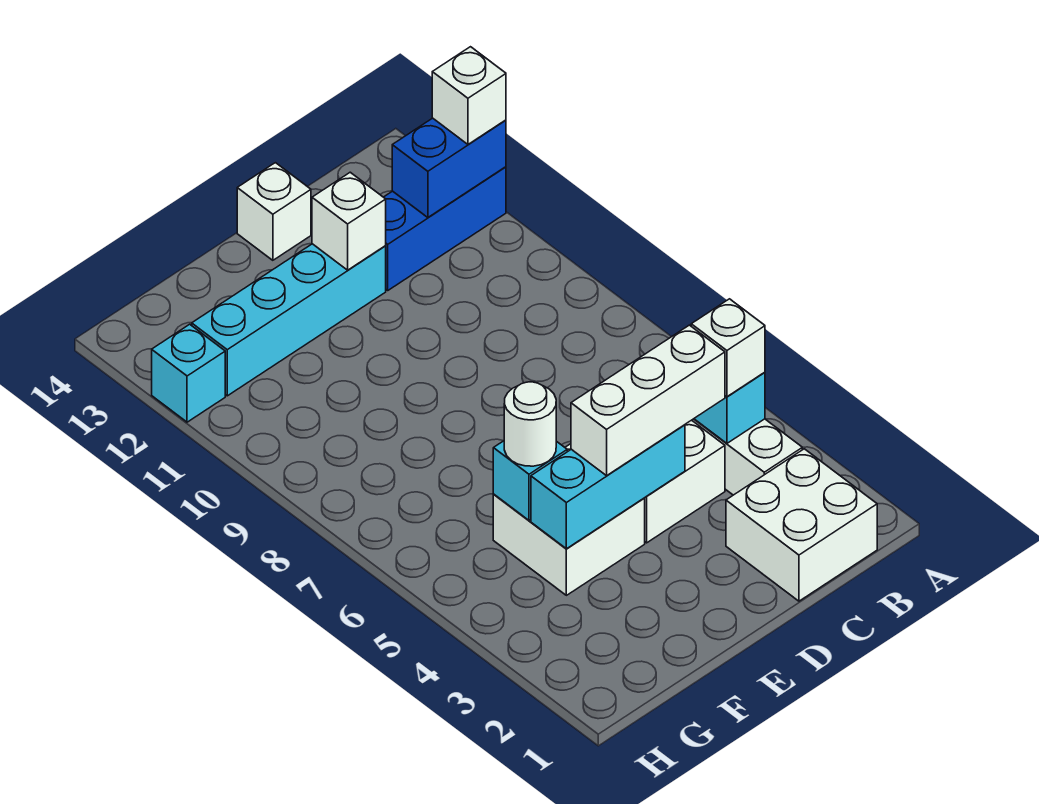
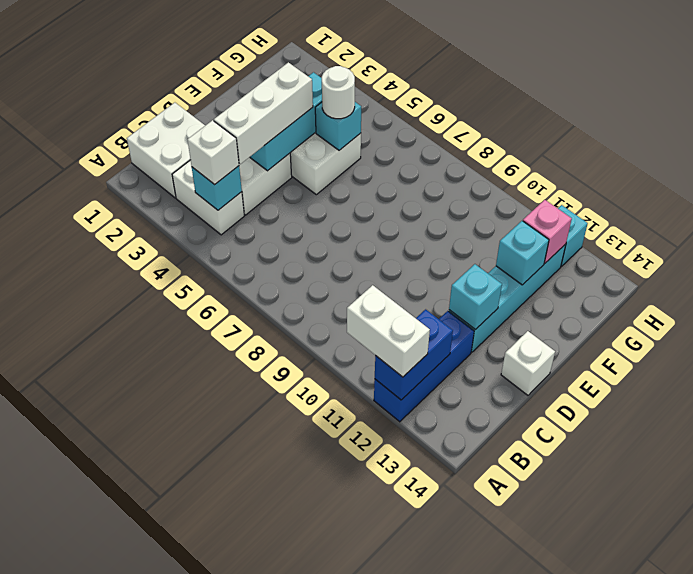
white brick A12 level 3 -> white brick A11:A12 level 3
white brick D12 level 2 -> cyan brick D12 level 2
none -> cyan brick F12 level 2
none -> pink brick G12 level 2

